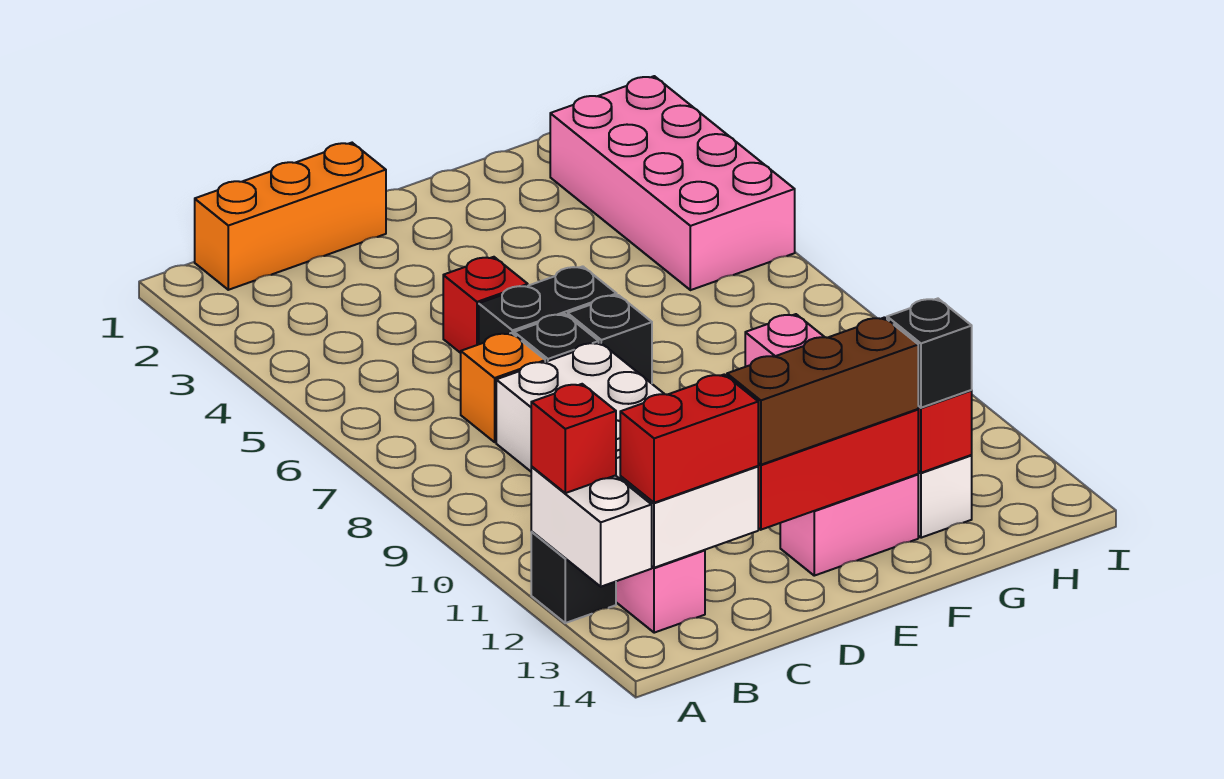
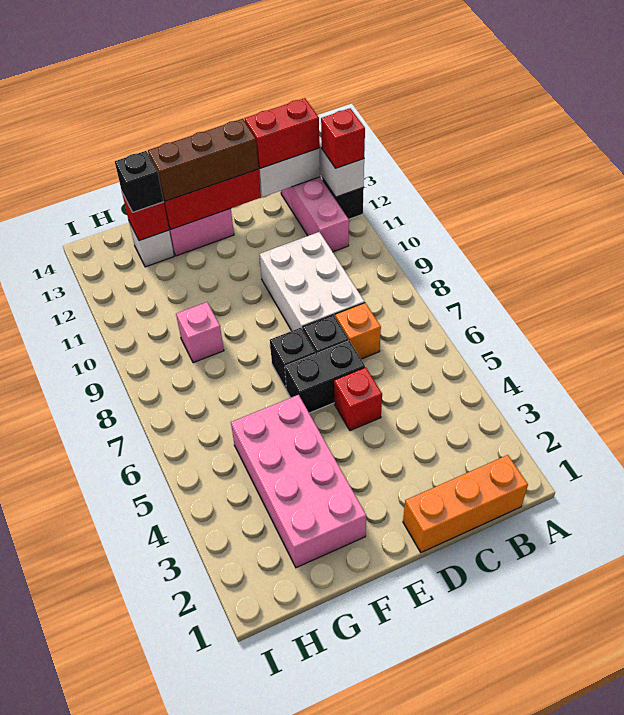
pink brick H2:I5 level 1 -> pink brick F2:G5 level 1

